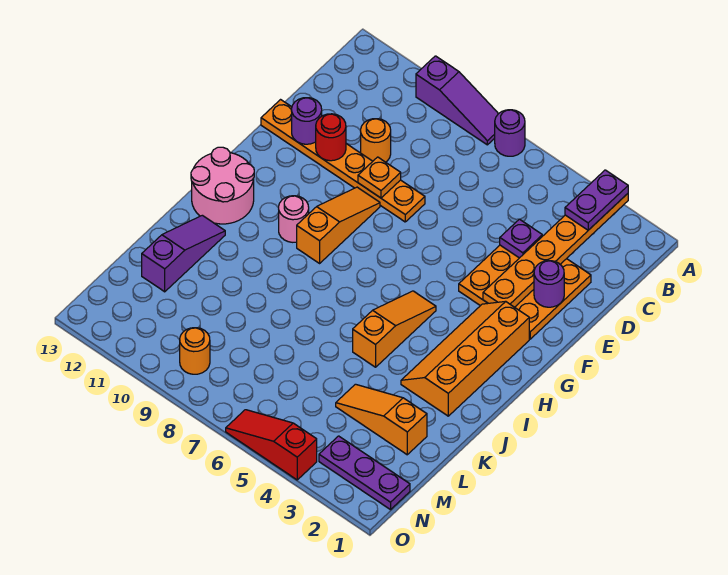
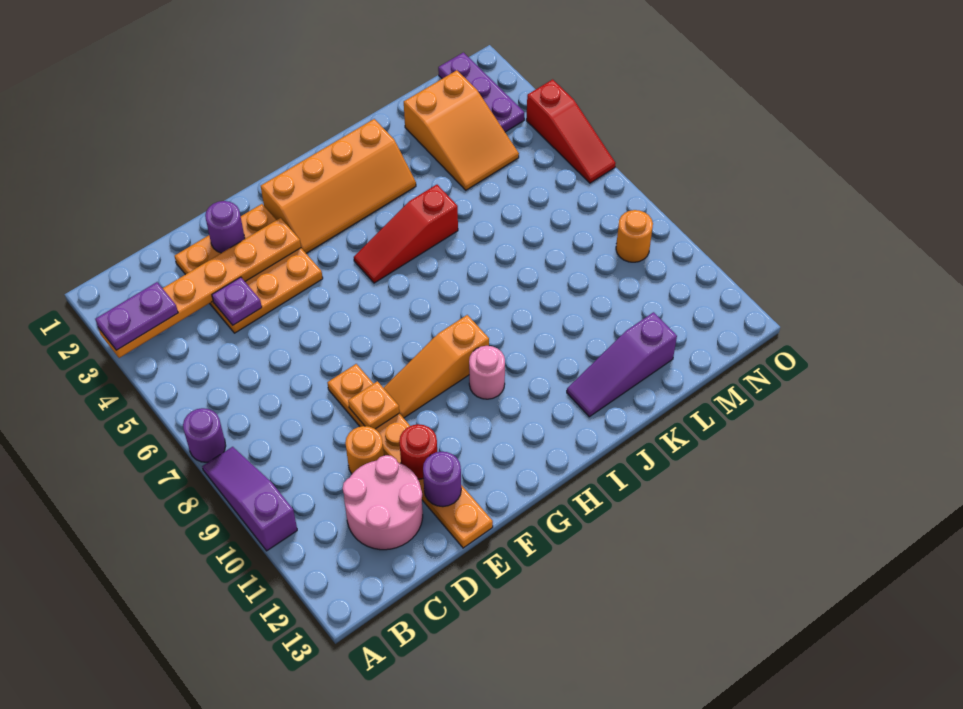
orange slope H5:J5 level 1 top J -> red slope H5:J5 level 1 top J
pink round brick H12:I13 level 1 -> pink round brick C11:D12 level 1
orange slope L2:L4 level 1 top 2 -> orange slope L2:M4 level 1 top 2

